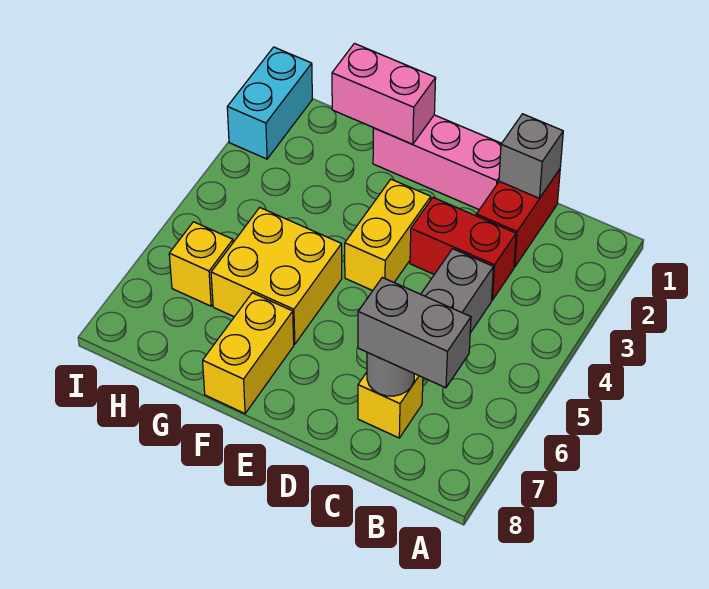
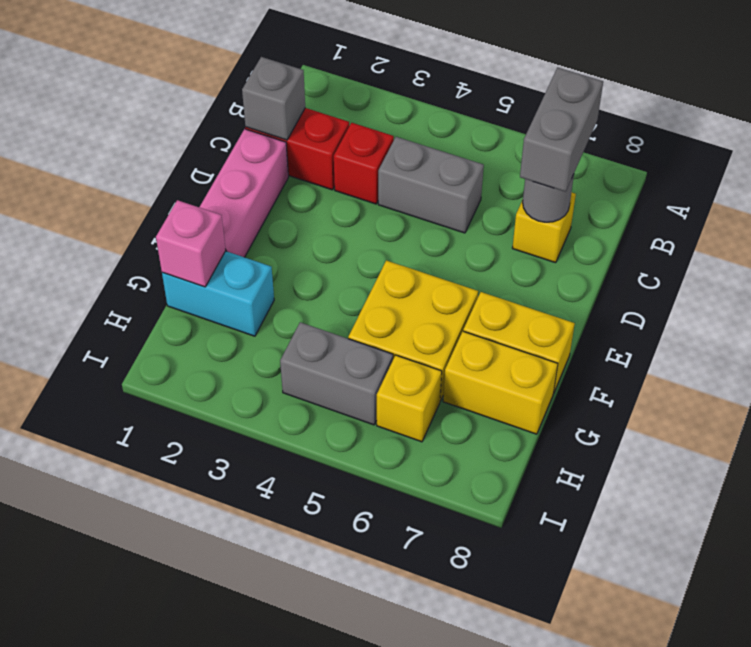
red brick C3:D3 level 1 -> red brick C3 level 1
yellow brick E3:E4 level 1 -> yellow brick G7:G8 level 1
pink brick F1:G1 level 2 -> pink brick G1 level 2
none -> grey brick H4:H5 level 1
cyan brick I1:I2 level 1 -> cyan brick G1:G2 level 1

